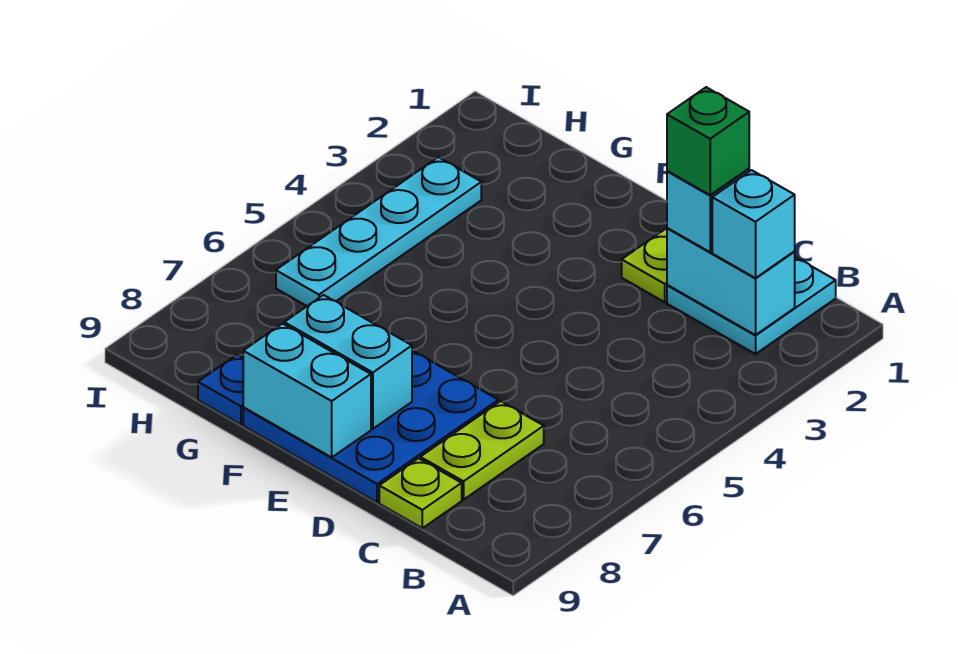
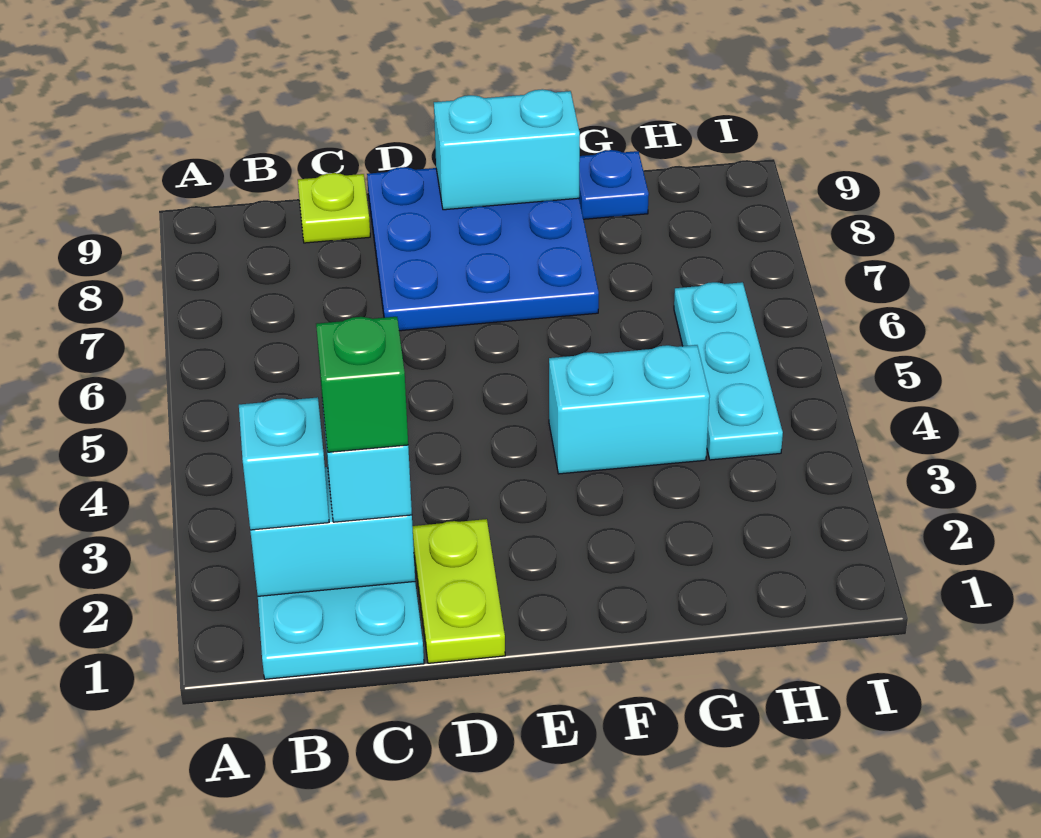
lime plate C7:C8 level 1 -> none
cyan brick E8:F8 level 2 -> cyan brick F4:G4 level 1
cyan plate H3:H6 level 1 -> cyan plate H4:H6 level 1

